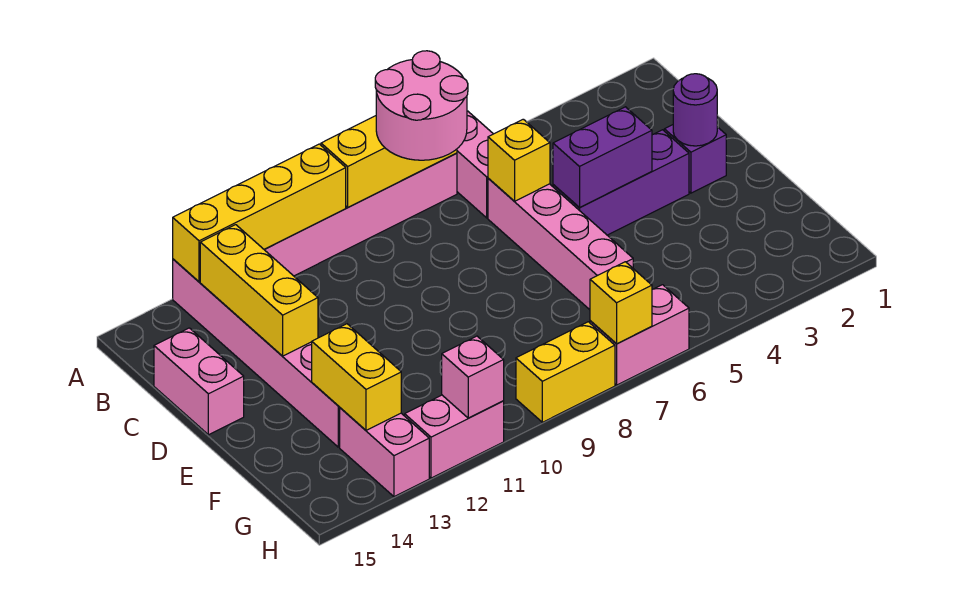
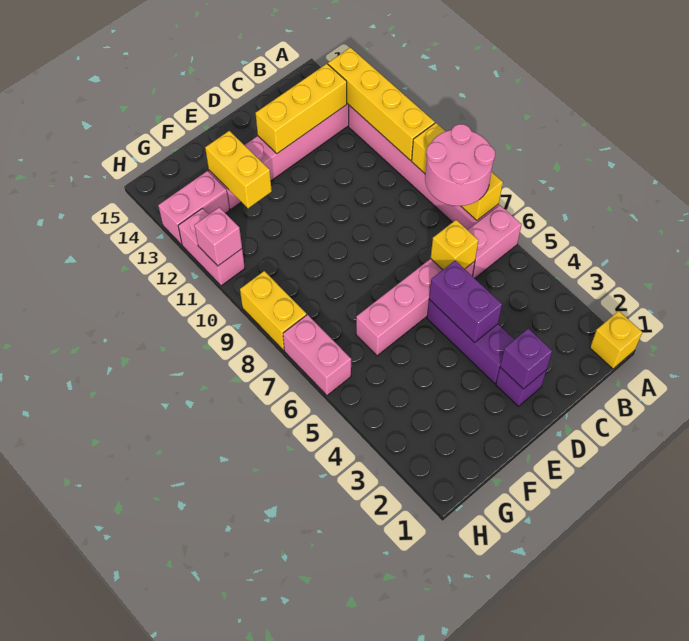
pink brick C15:D15 level 1 -> none
purple round brick D2 level 2 -> purple brick D2 level 2
yellow brick F13:G13 level 2 -> yellow brick F12:F13 level 2
yellow brick H7 level 2 -> yellow brick A1 level 1

